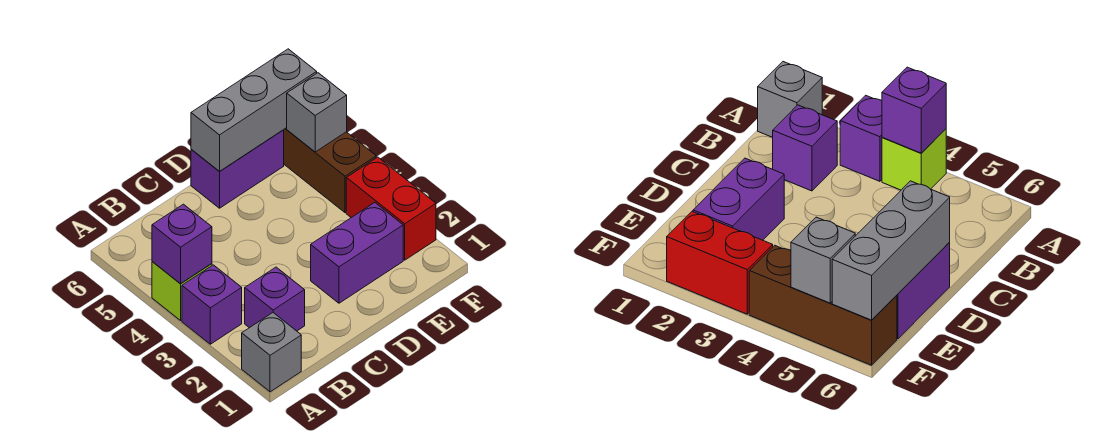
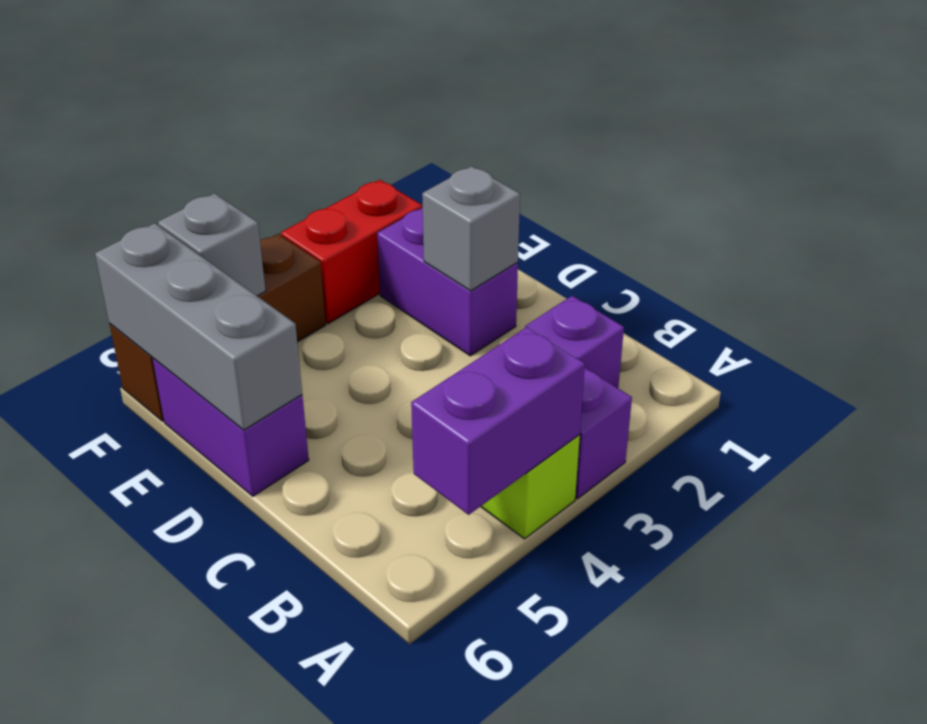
grey brick A1 level 1 -> grey brick D2 level 2
purple brick A4 level 2 -> purple brick A4:A5 level 2

